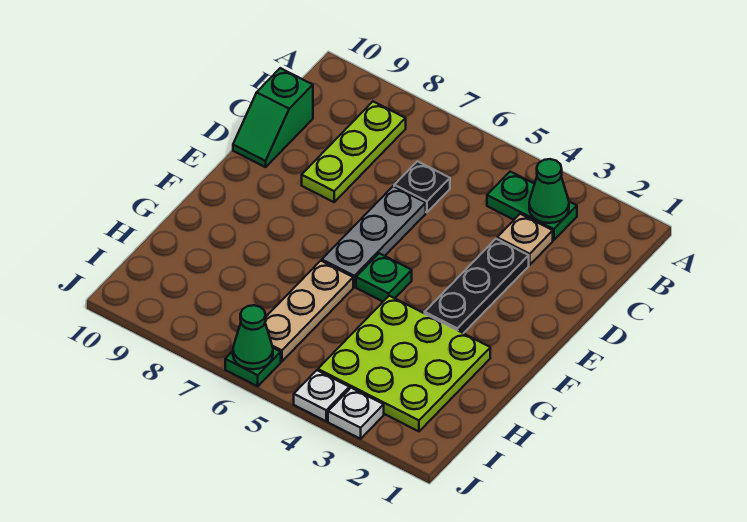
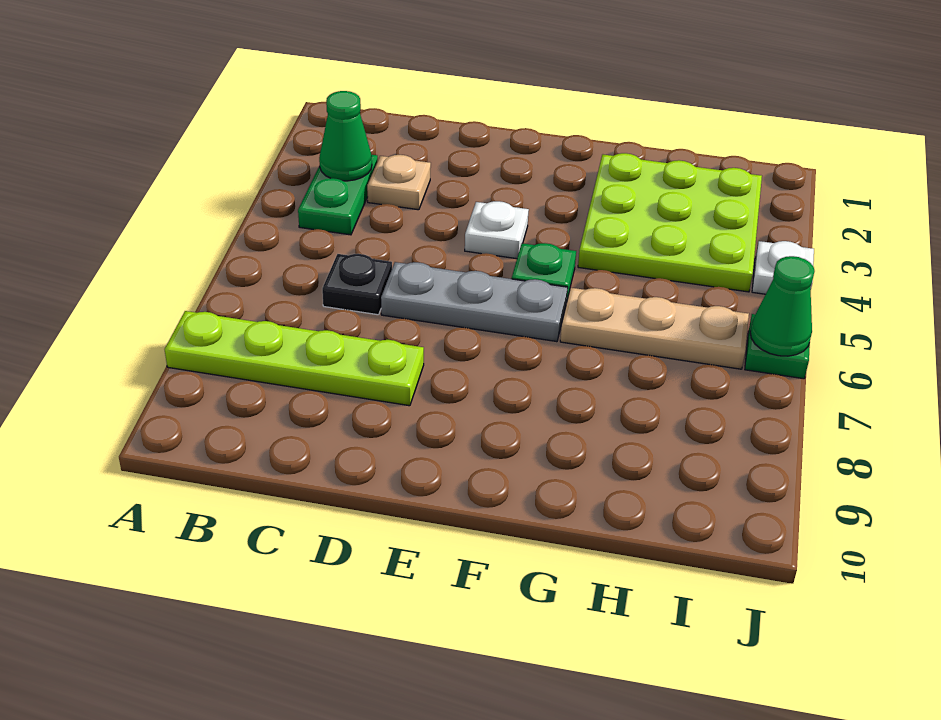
lime plate B8:D8 level 1 -> lime plate A8:D8 level 1
green slope C10:D10 level 1 top C -> none
black plate D3:F3 level 1 -> none
white plate J3 level 1 -> white plate E4 level 1

